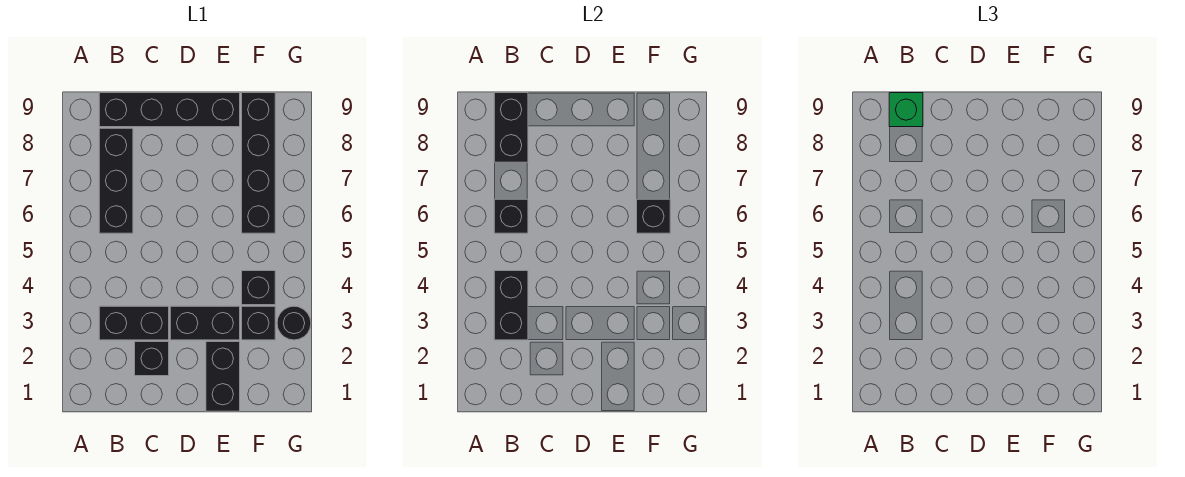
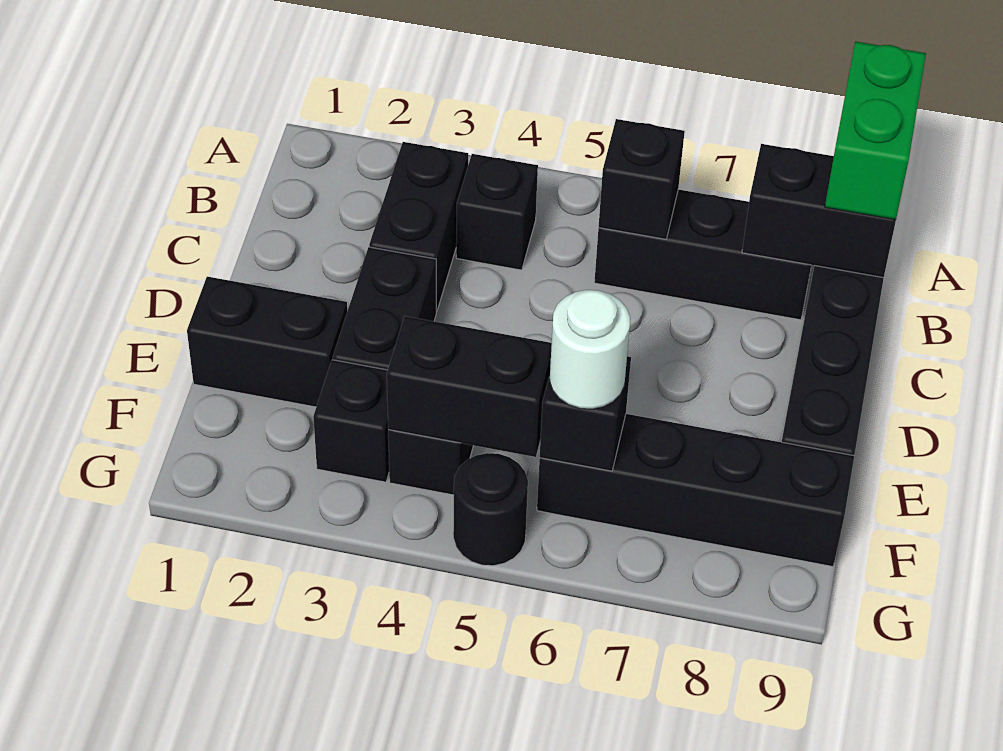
black brick B3:B4 level 2 -> black brick F4:F5 level 2
green brick B9 level 3 -> green brick A9:B9 level 3
black brick C2 level 1 -> black brick B4 level 1
none -> white round brick F6 level 3
black round brick G3 level 1 -> black round brick G5 level 1

